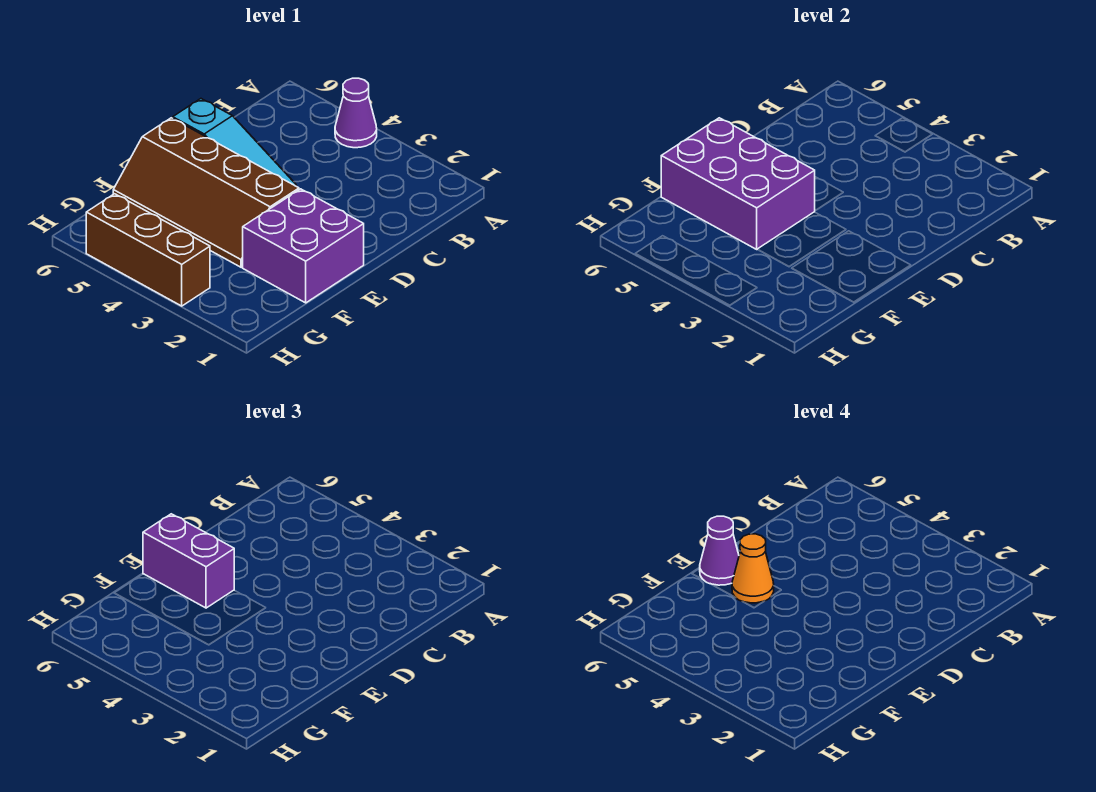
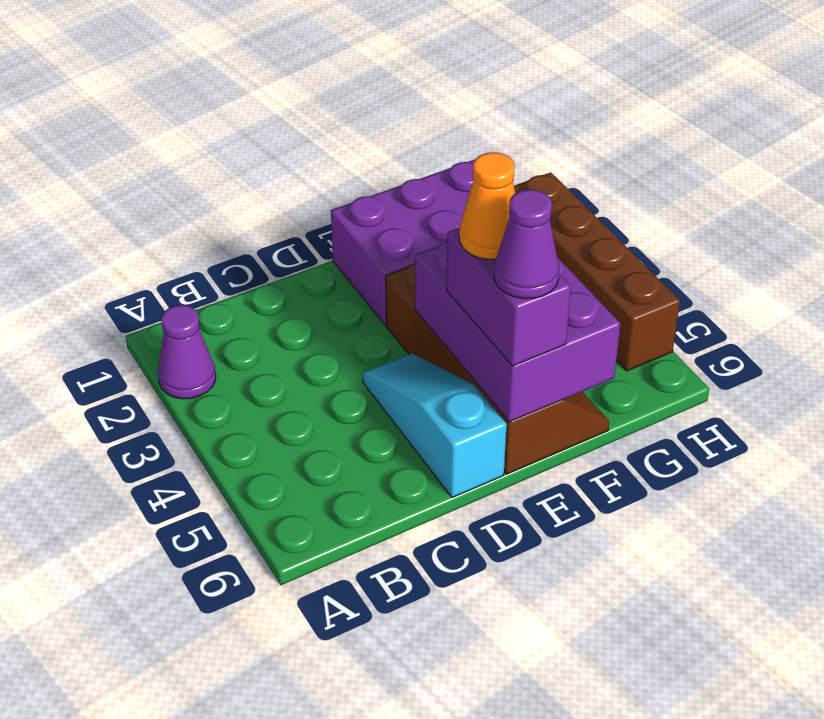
purple cone A4 level 1 -> purple cone A2 level 1
purple brick E1:F2 level 1 -> purple brick E1:G2 level 1
brown brick H3:H5 level 1 -> brown brick H2:H5 level 1

